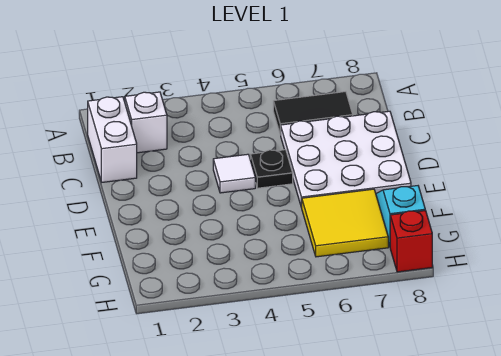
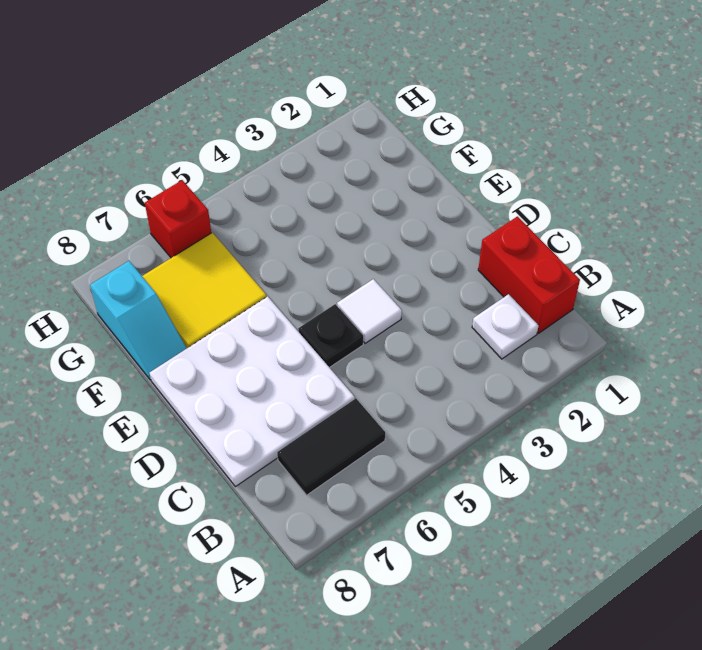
white brick B1:C1 level 1 -> red brick B1:C1 level 1
white brick B2 level 1 -> white plate B2 level 1
red brick H8 level 1 -> red brick H6 level 1

